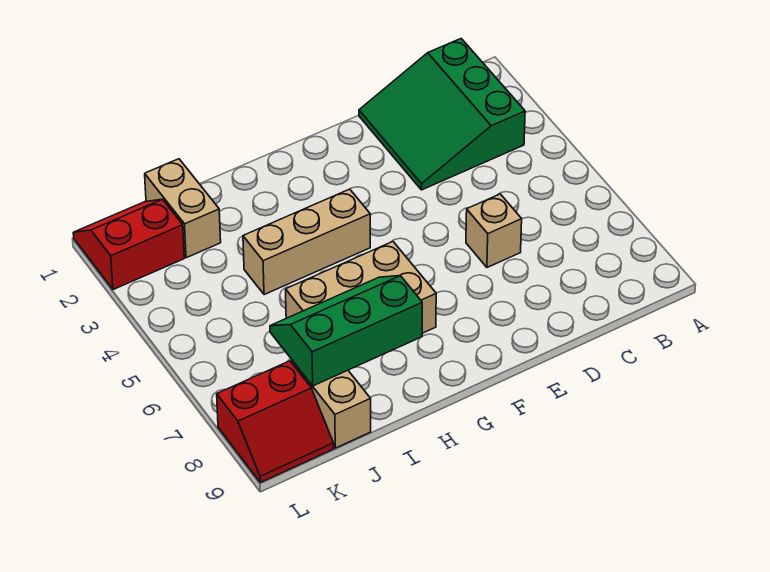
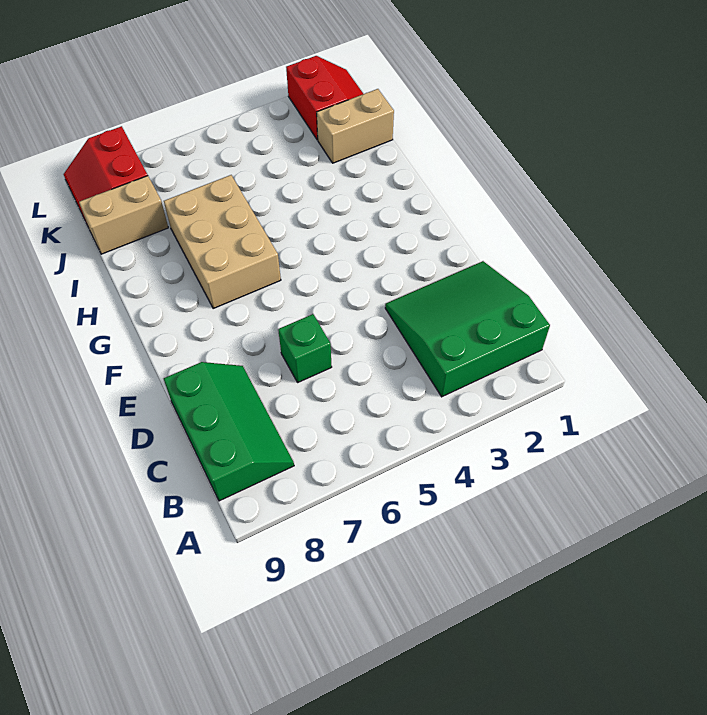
tan brick D6 level 1 -> green brick D6 level 1
tan brick G4:I4 level 1 -> none
green slope H7:J8 level 2 top 8 -> green slope B8:D9 level 1 top 9

